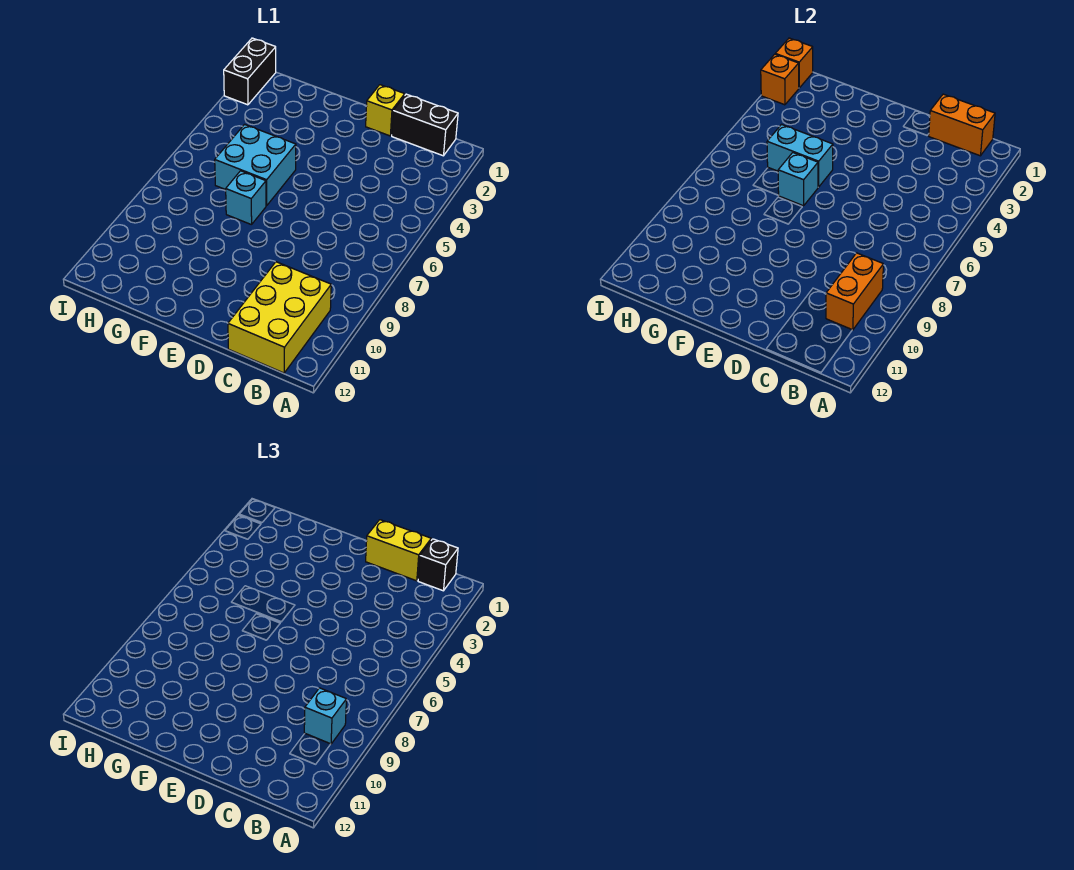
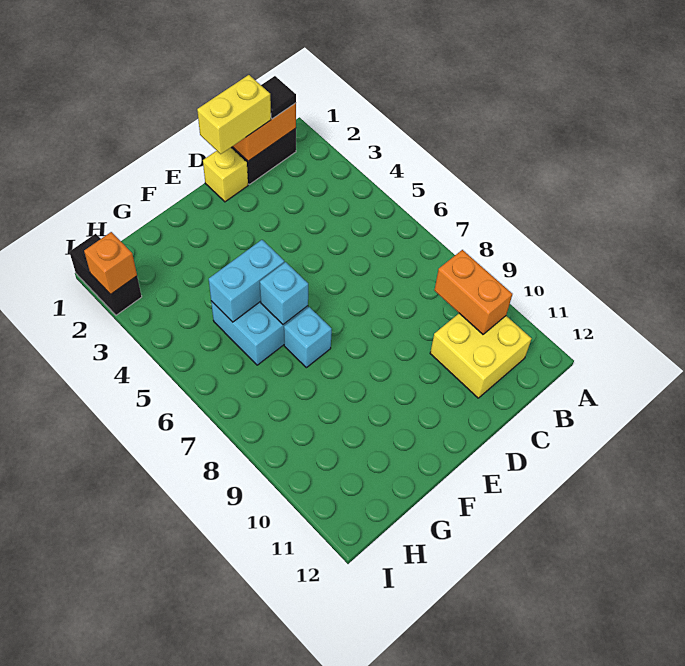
black brick B1 level 3 -> black tile B1 level 3
cyan brick B9 level 3 -> none
yellow brick B10:C12 level 1 -> yellow brick B10:C11 level 1
orange brick I1 level 2 -> none

